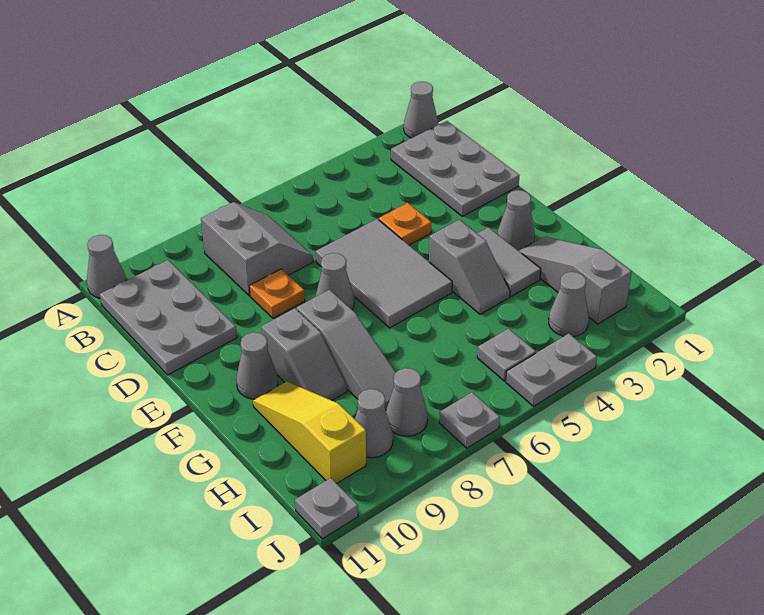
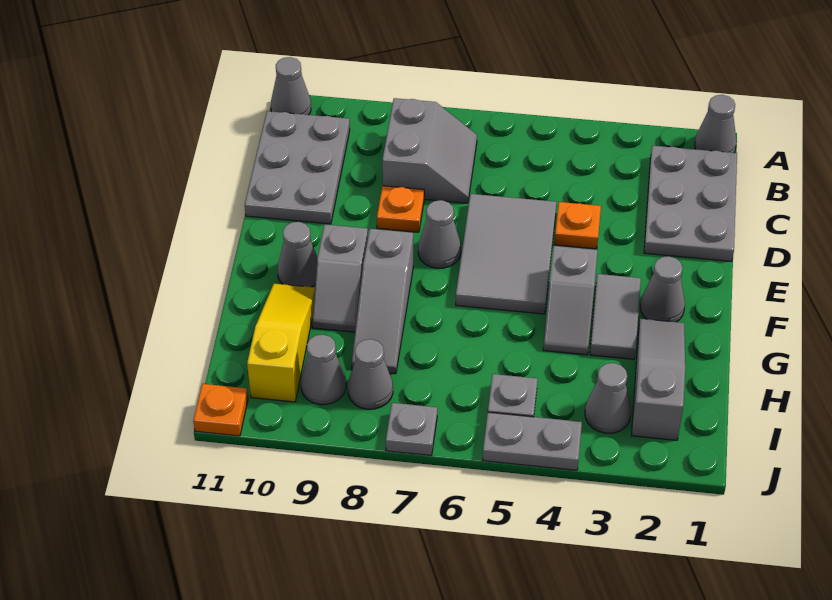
grey plate J11 level 1 -> orange plate J11 level 1

